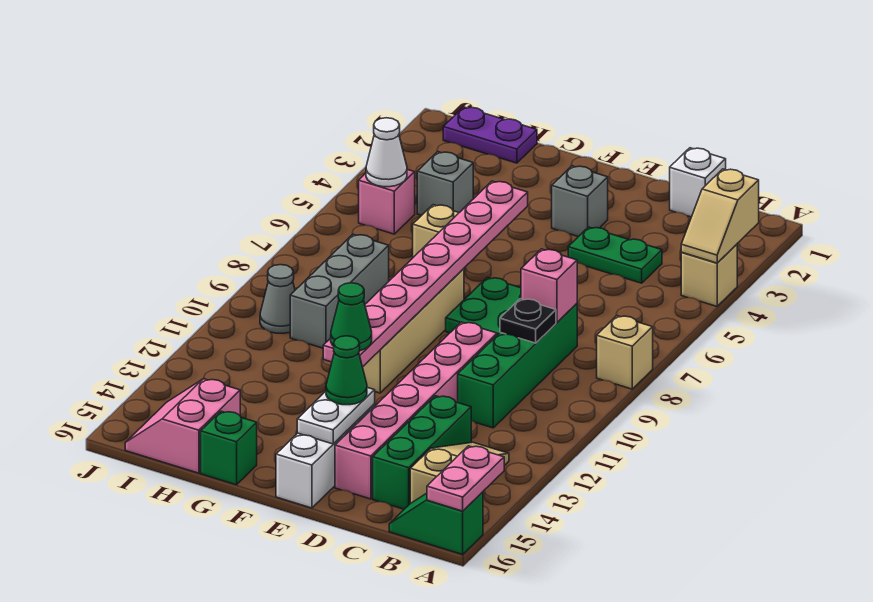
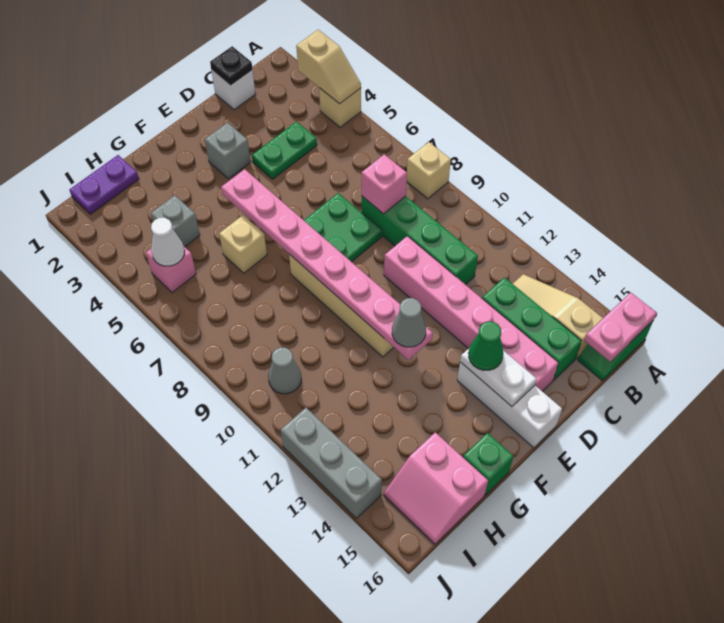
pink plate A15:A16 level 2 -> pink plate A16:B16 level 2
black plate C9 level 2 -> black plate C1 level 2
green cone F12 level 3 -> grey cone F12 level 3
grey brick H8:H10 level 1 -> grey brick J12:J14 level 1

